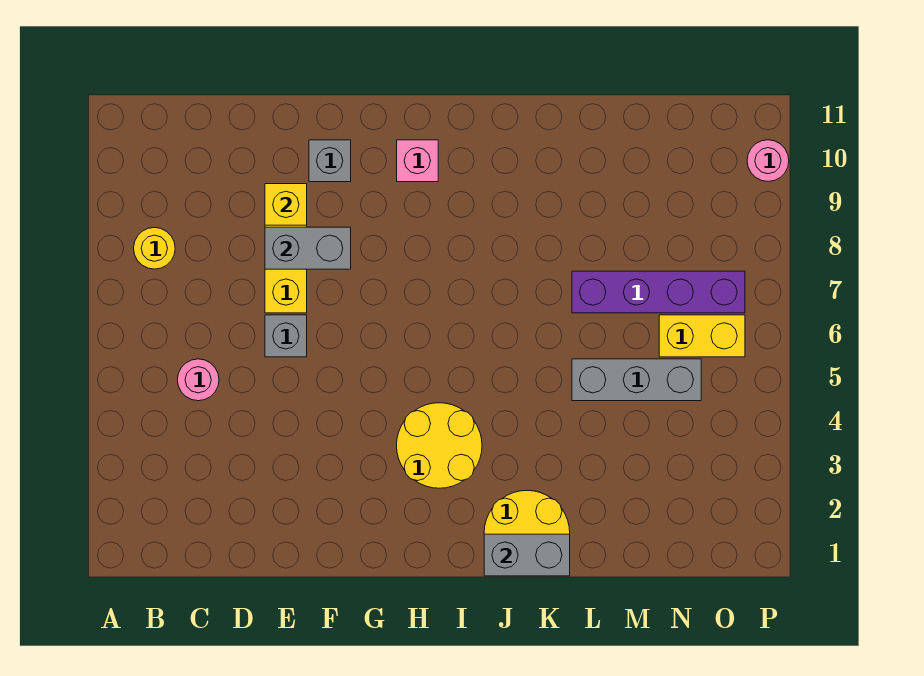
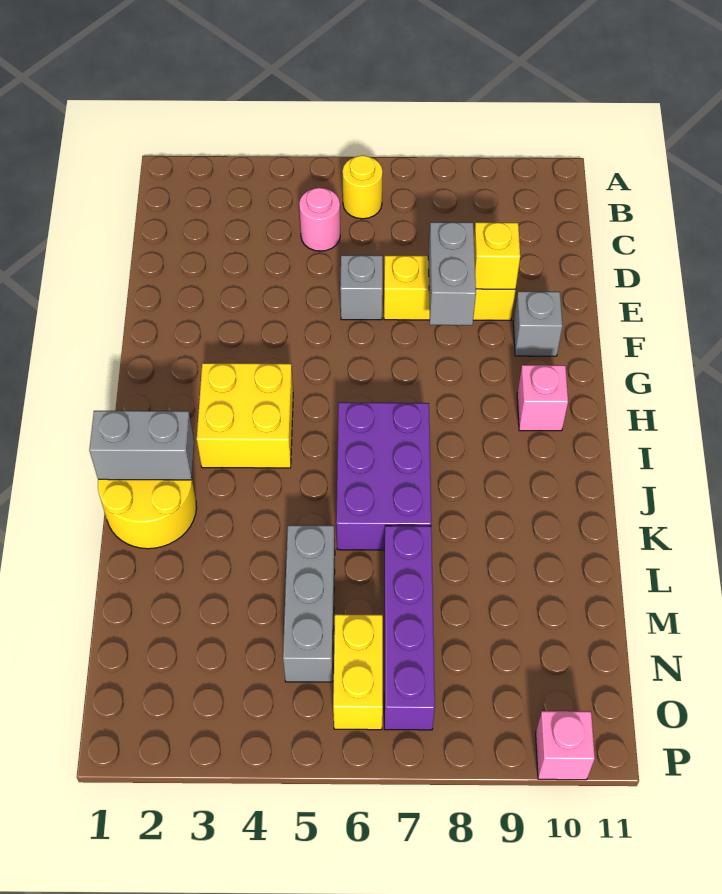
yellow round brick B8 level 1 -> yellow round brick B6 level 1
yellow round brick H3:I4 level 1 -> yellow brick H3:I4 level 1
none -> purple brick I6:K7 level 1
grey brick J1:K1 level 2 -> grey brick J1:J2 level 2
pink round brick P10 level 1 -> pink brick P10 level 1

